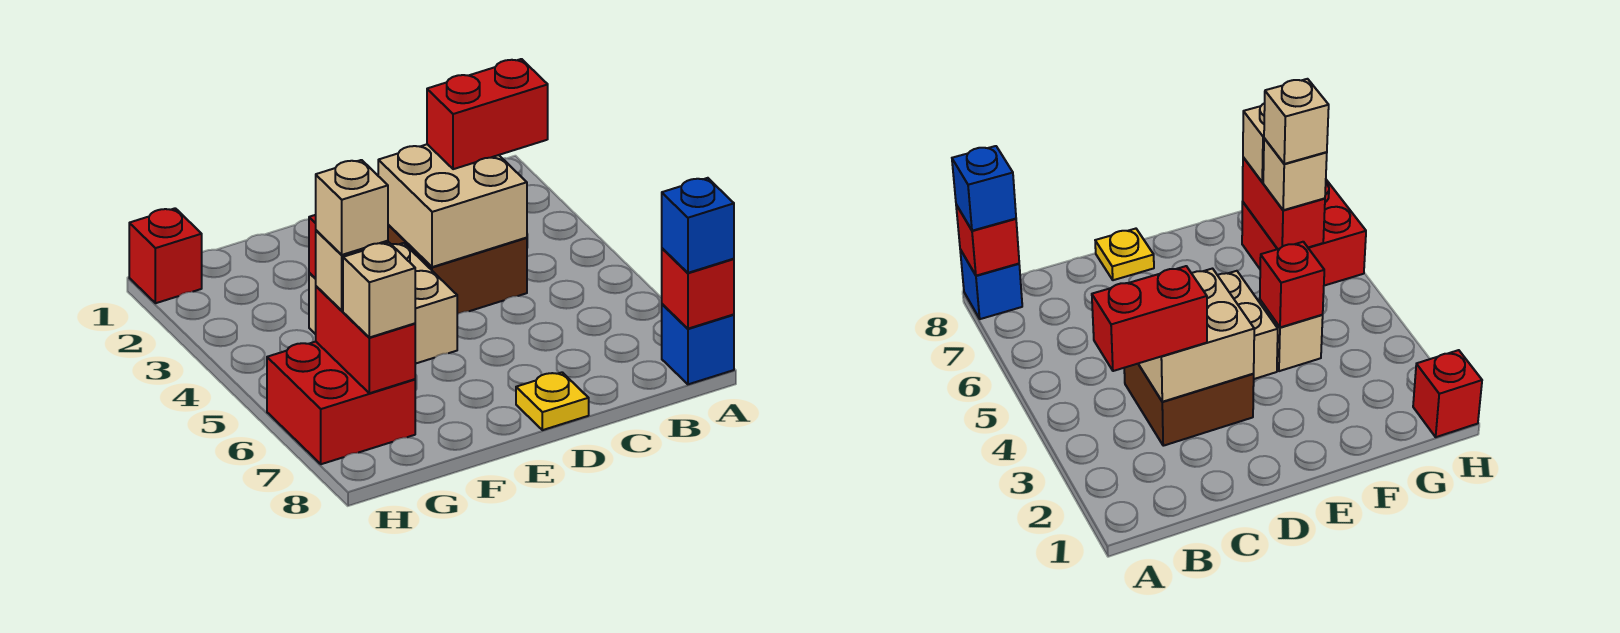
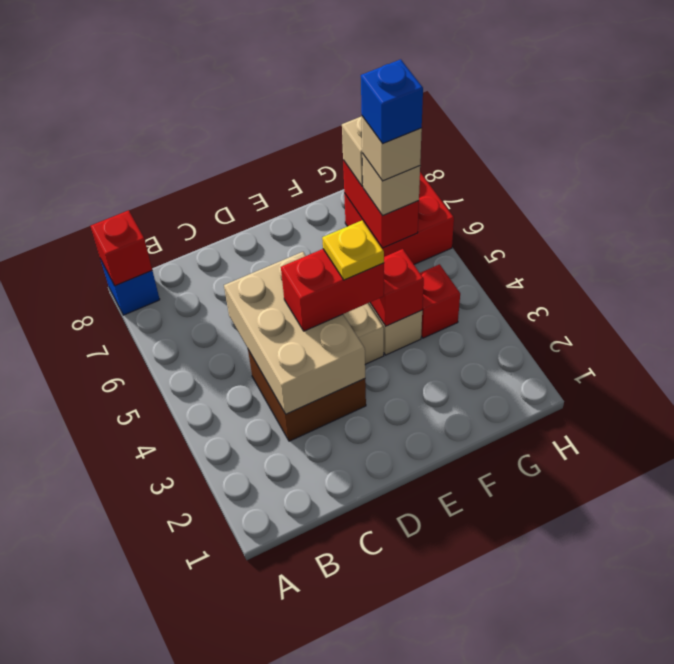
blue brick A8 level 3 -> blue brick G6 level 5
red brick B3:C3 level 3 -> red brick D4:E4 level 3
tan brick C3:D4 level 2 -> tan brick C3:D5 level 2
yellow plate D8 level 1 -> yellow plate E4 level 4
red brick H1 level 1 -> red brick G4 level 1

